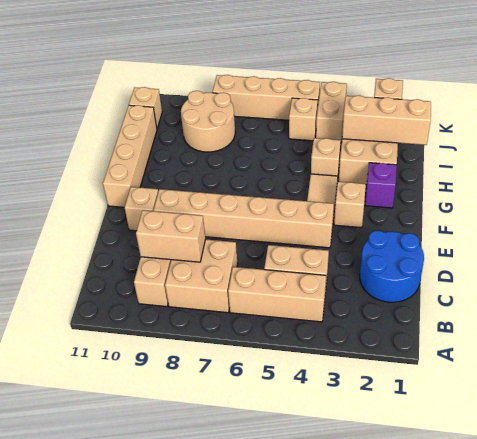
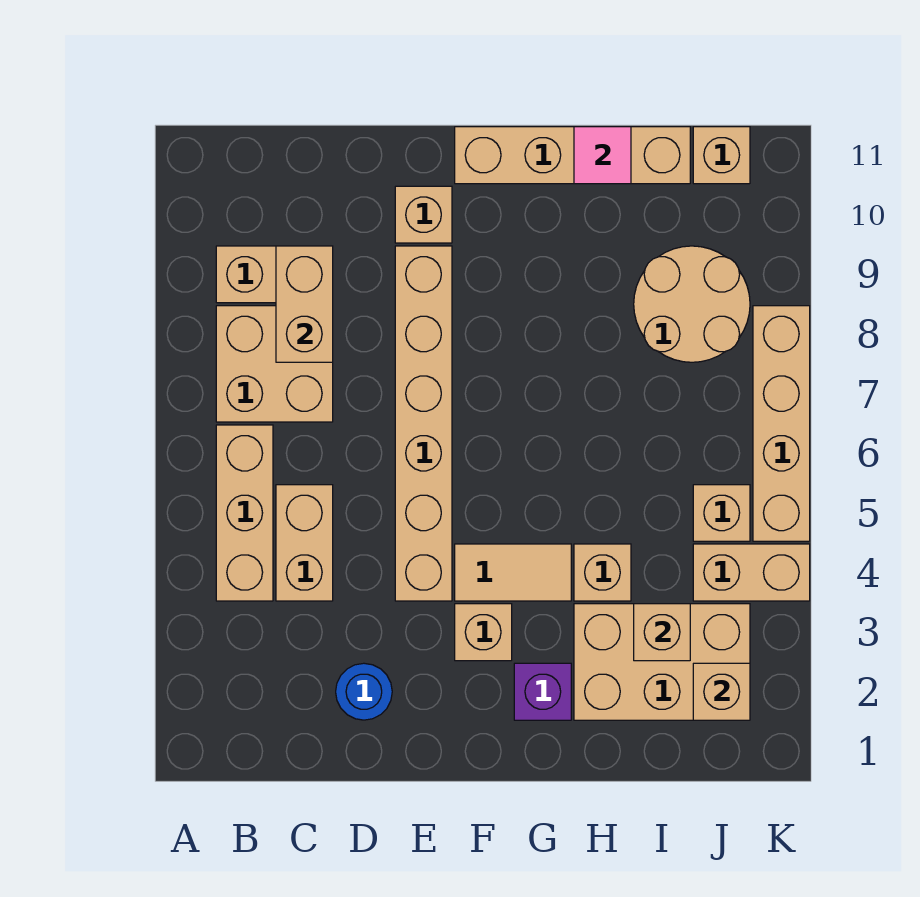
blue round brick C1:D2 level 1 -> blue round brick D2 level 1
none -> pink tile H11 level 2
tan brick I1:I3 level 2 -> tan brick I3 level 2

